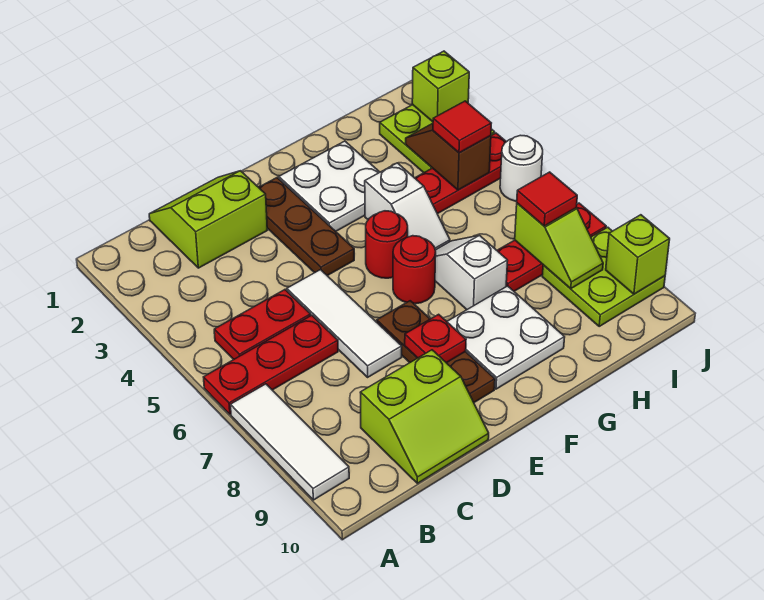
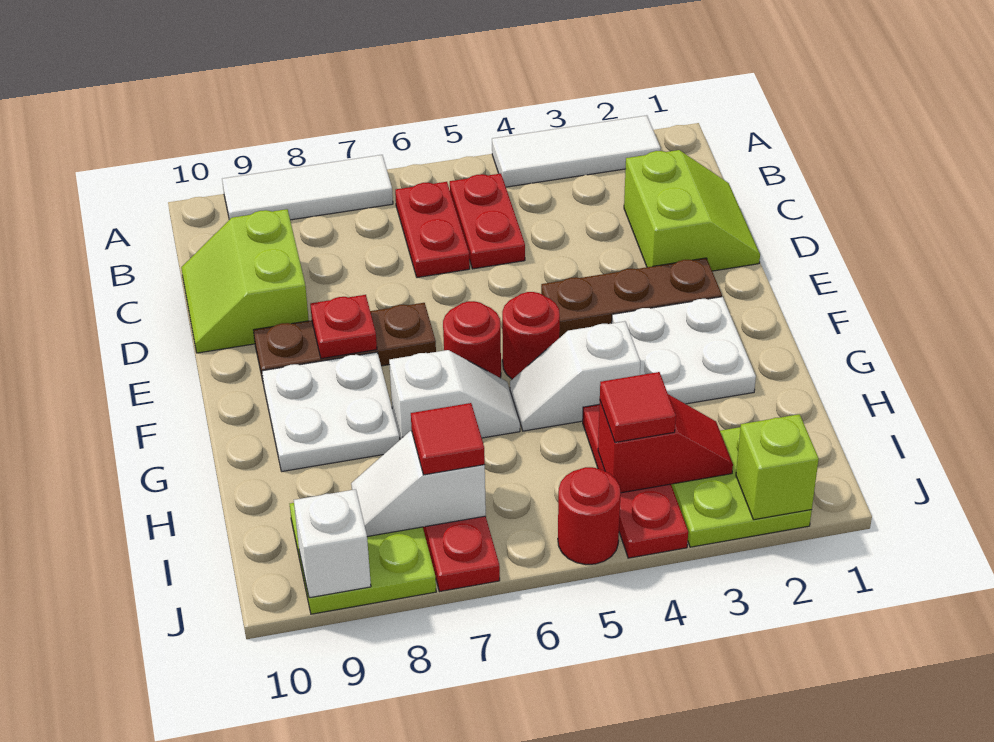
red plate A6:C6 level 1 -> red plate B6:C6 level 1
white tile D5:D7 level 1 -> white tile A2:A4 level 1
brown slope I3:I4 level 2 top 4 -> red slope I3:I4 level 2 top 4
lime slope I7:I8 level 2 top 7 -> white slope I7:I8 level 2 top 7
white round brick J5 level 1 -> red round brick J5 level 1
lime brick J9 level 2 -> white brick J9 level 2

